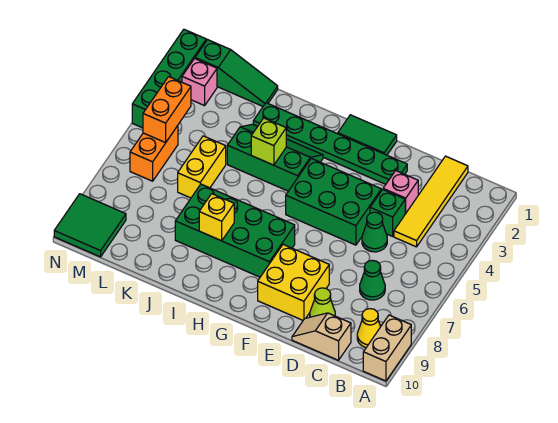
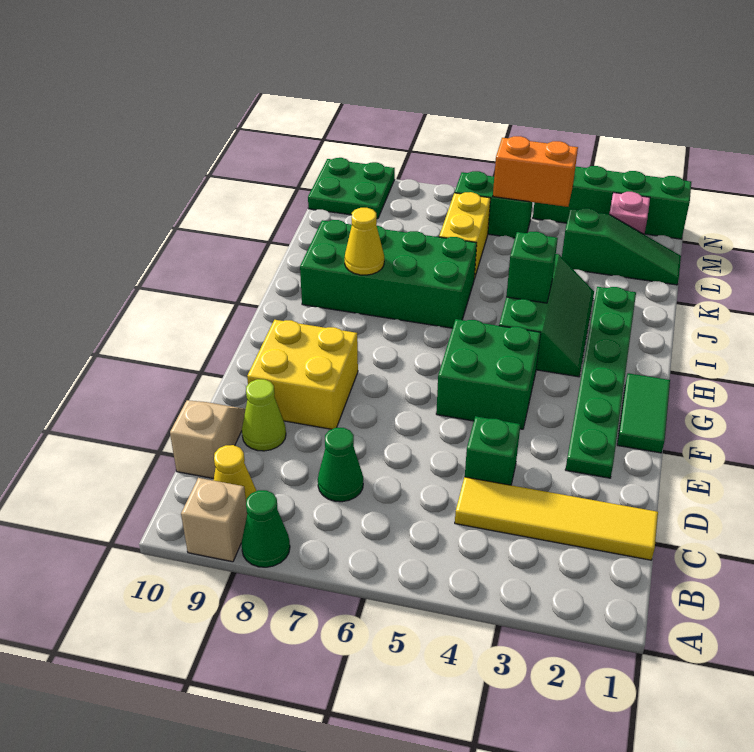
tan brick A9:A10 level 1 -> tan brick A9 level 1
pink brick D3 level 1 -> none
green cone D5 level 1 -> green cone A8 level 1
green brick E4:G5 level 1 -> green brick F4:G5 level 1
green brick G7:J8 level 1 -> green brick I6:J9 level 1
lime brick I4 level 2 -> green brick I4 level 2
yellow brick I8 level 2 -> yellow cone I8 level 2
green slope K1:M1 level 1 top M -> green slope L1:L3 level 1 top 3
yellow brick K5:K6 level 1 -> yellow brick K6:L6 level 1
orange brick M5:M6 level 1 -> green brick M5:M6 level 1
green tile M9:N10 level 1 -> green plate M9:N10 level 1

